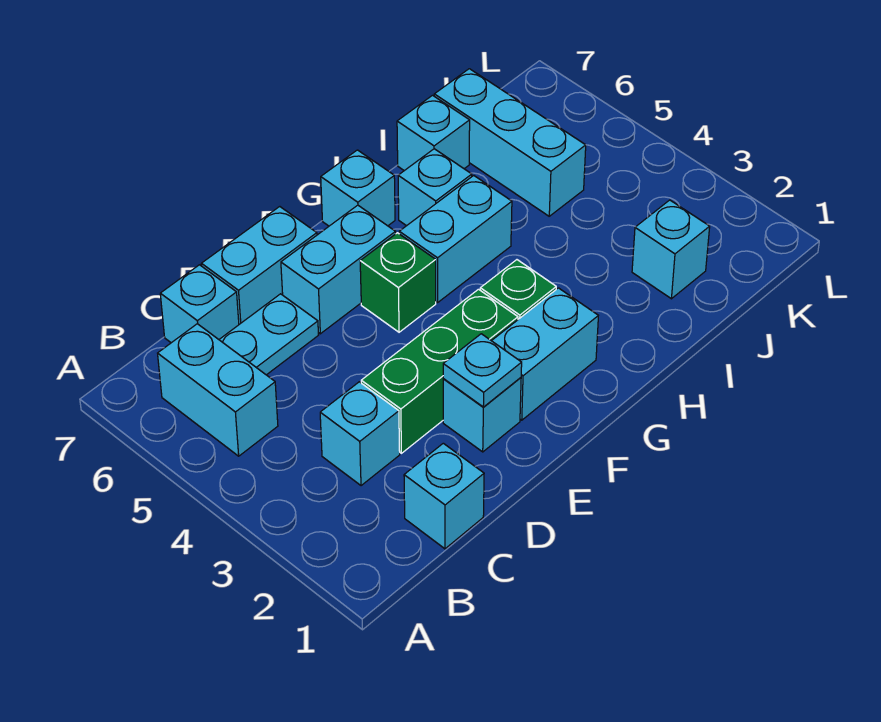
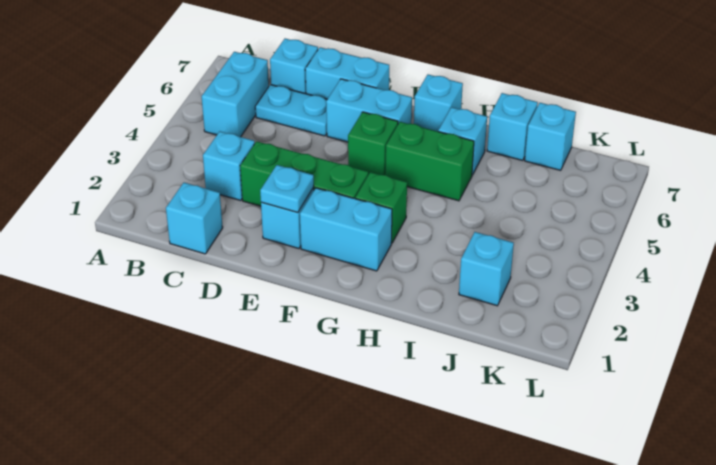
cyan brick G5:H5 level 1 -> green brick G5:H5 level 1
cyan brick J5:J7 level 1 -> cyan brick J7 level 1

